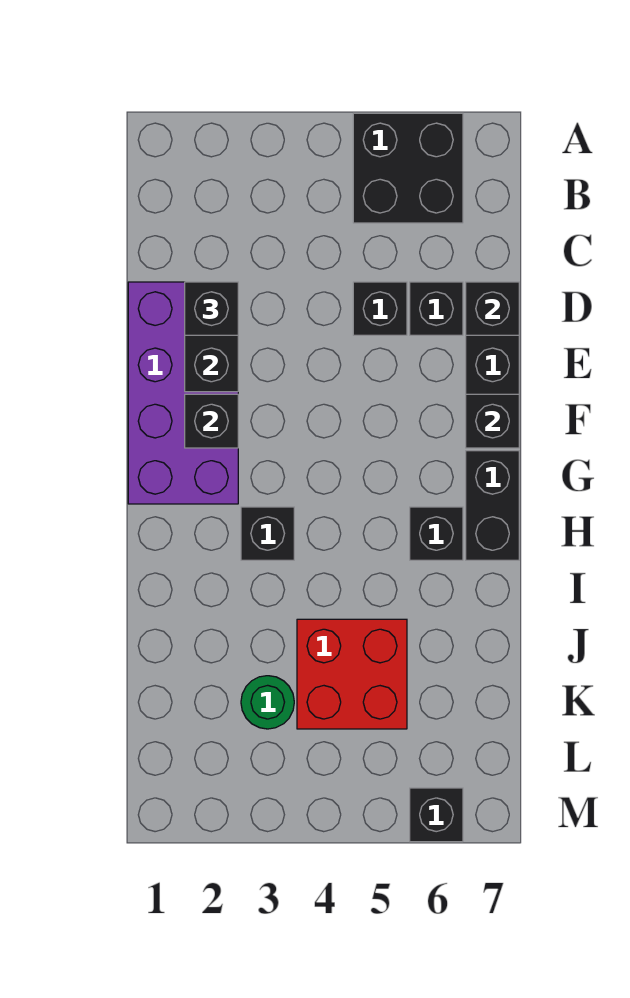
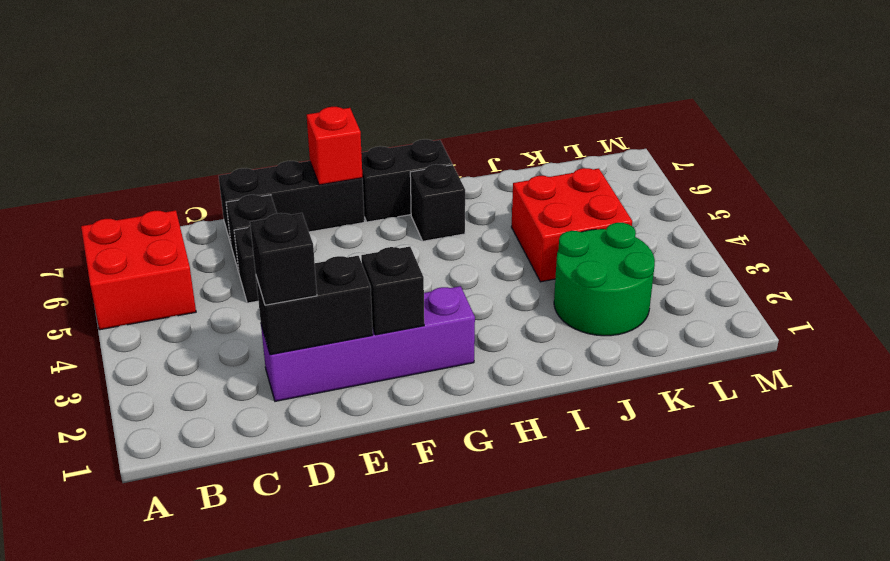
black brick A5:B6 level 1 -> red brick A5:B6 level 1
purple brick D1:G2 level 1 -> purple brick D2:G2 level 1
black brick D7 level 2 -> none
black brick F7 level 2 -> red brick F7 level 2
black brick H3 level 1 -> none
green round brick K3 level 1 -> green round brick J2:K3 level 1
black brick M6 level 1 -> none

